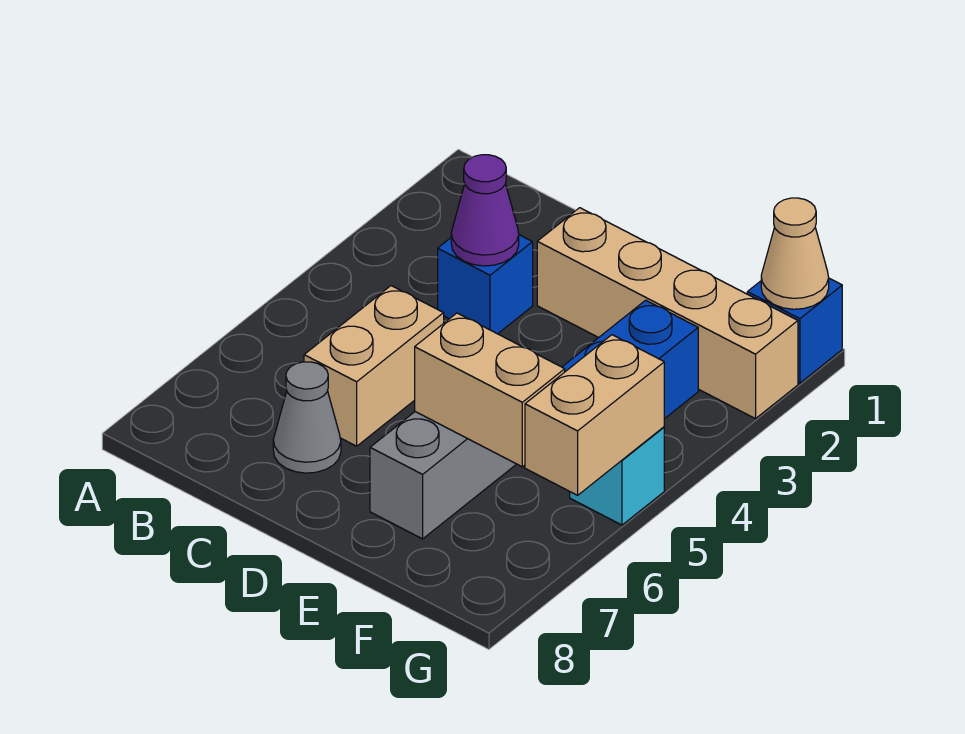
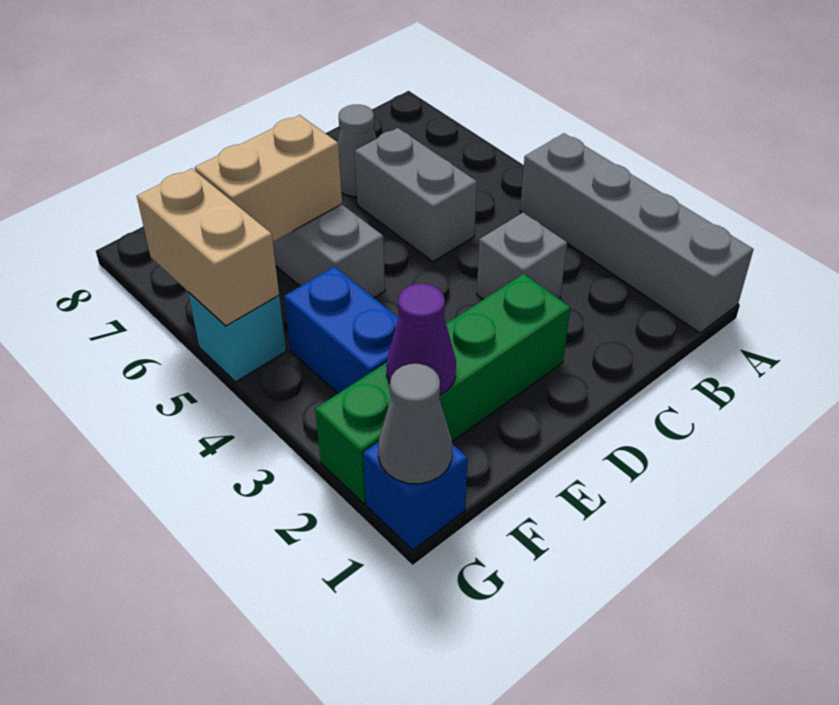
none -> grey brick A1:A4 level 1
blue brick C3 level 1 -> grey brick C3 level 1
purple cone C3 level 2 -> purple cone F2 level 2
tan brick C5:C6 level 1 -> grey brick C5:C6 level 1
tan brick D2:G2 level 1 -> green brick D2:G2 level 1
tan cone G1 level 2 -> grey cone G1 level 2

